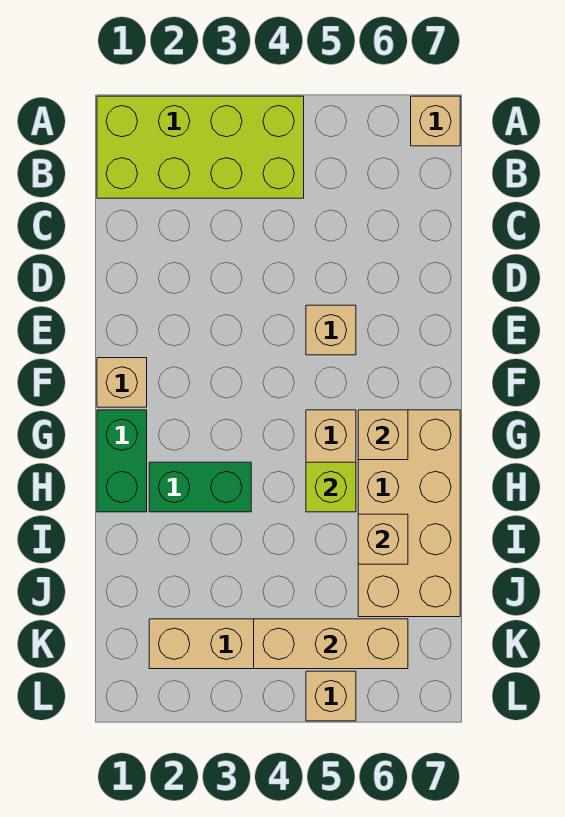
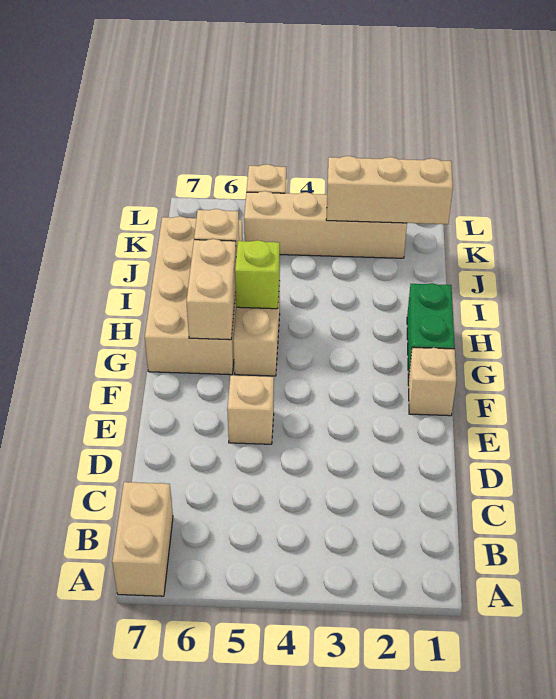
lime brick A1:B4 level 1 -> none
tan brick A7 level 1 -> tan brick A7:B7 level 1
tan brick G6 level 2 -> tan brick G6:H6 level 2
green brick H2:H3 level 1 -> none
tan brick K4:K6 level 2 -> tan brick K1:K3 level 2

